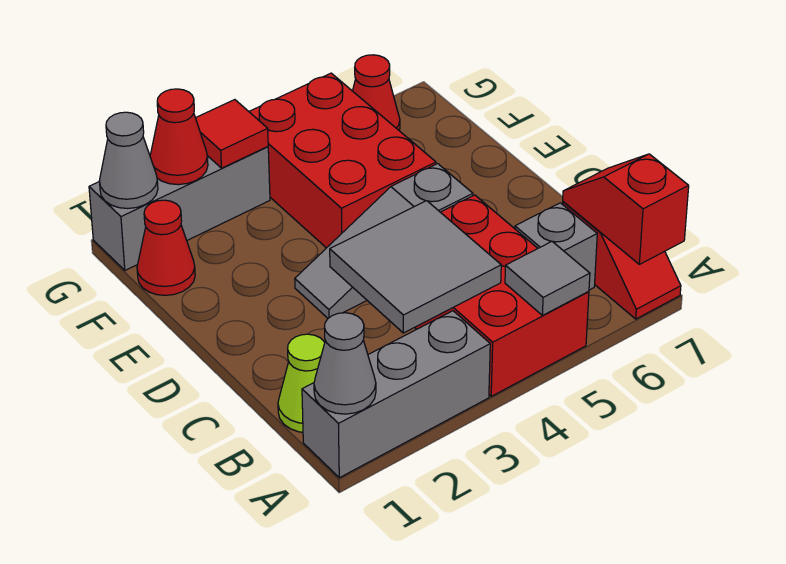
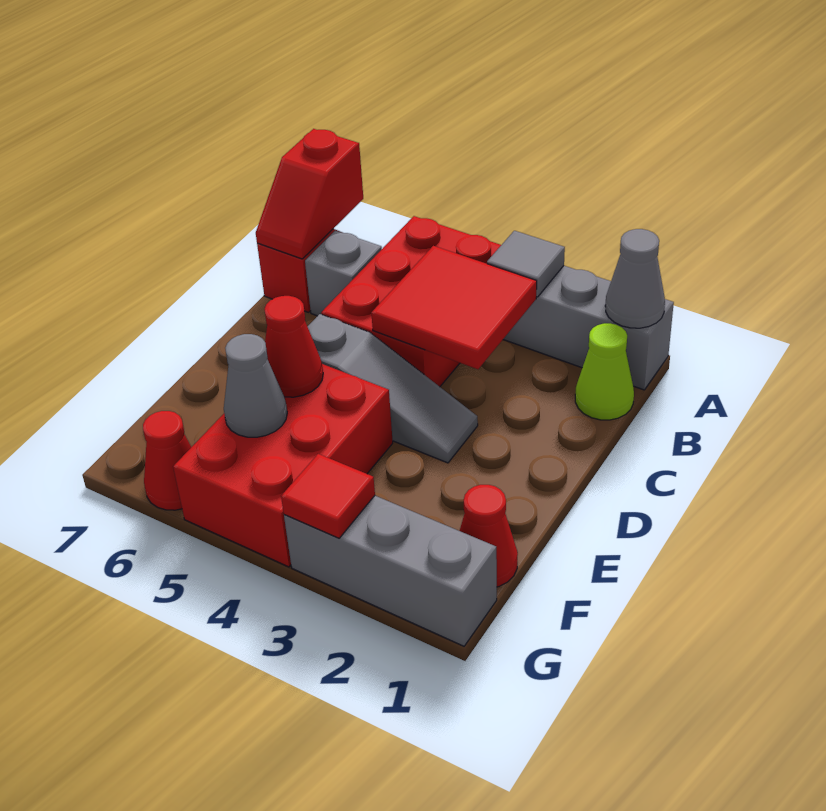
grey tile A5 level 2 -> grey tile A3 level 2
grey tile B3:C4 level 2 -> red tile B3:C4 level 2
grey cone G1 level 2 -> grey cone F5 level 2
red cone G2 level 2 -> red cone E5 level 2

